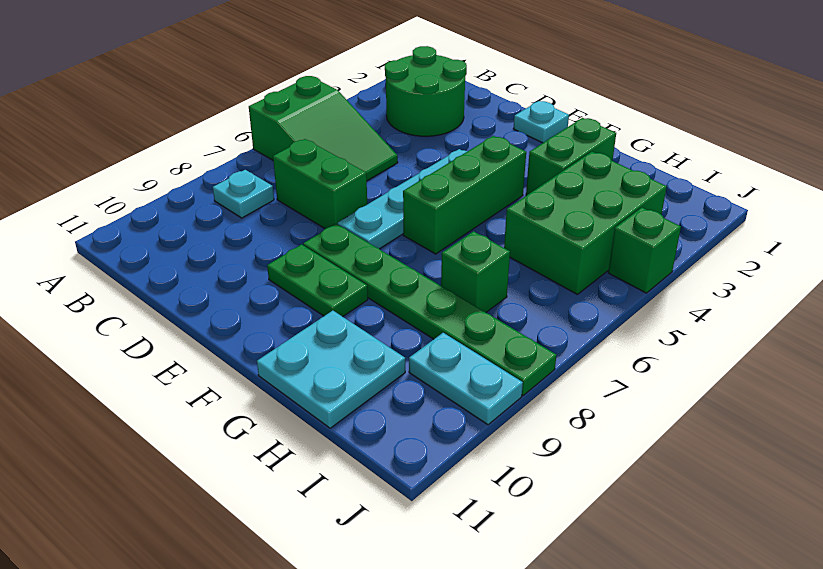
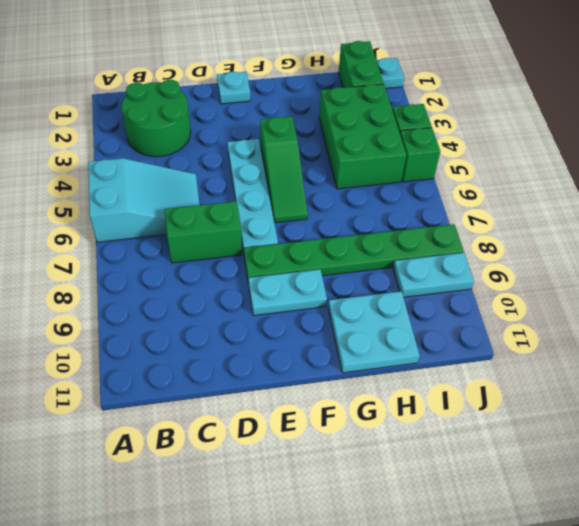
green slope A5:C6 level 1 top A -> cyan slope A5:C6 level 1 top A
cyan plate B8 level 1 -> cyan plate J1 level 1
green plate E9:F9 level 1 -> cyan plate E9:F9 level 1
green brick F4:F6 level 1 -> green slope F4:F6 level 1 top 4
green brick G2:G3 level 1 -> green brick I1:I2 level 1
green brick H7 level 1 -> green brick J5 level 1

